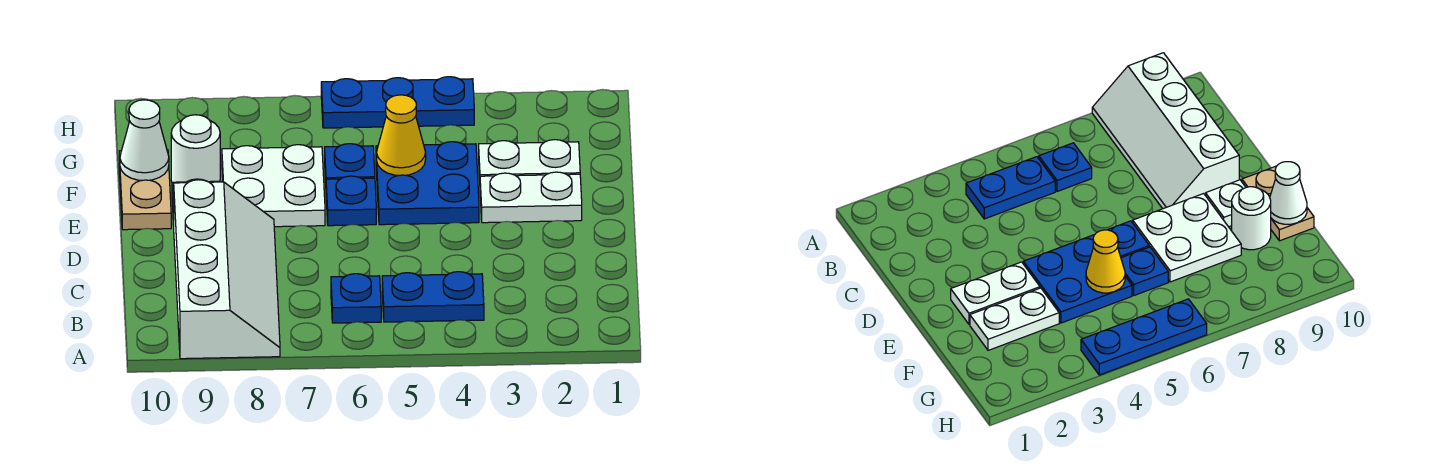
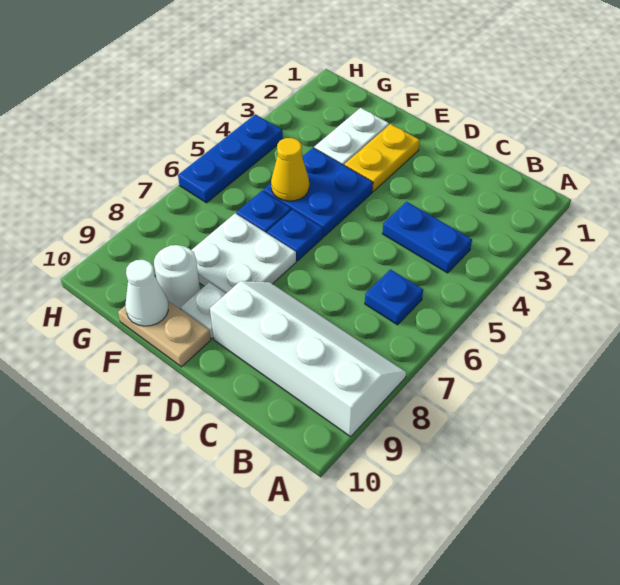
blue plate B4:B5 level 1 -> blue plate B4:C4 level 1
white plate E2:E3 level 1 -> yellow plate E2:E3 level 1

